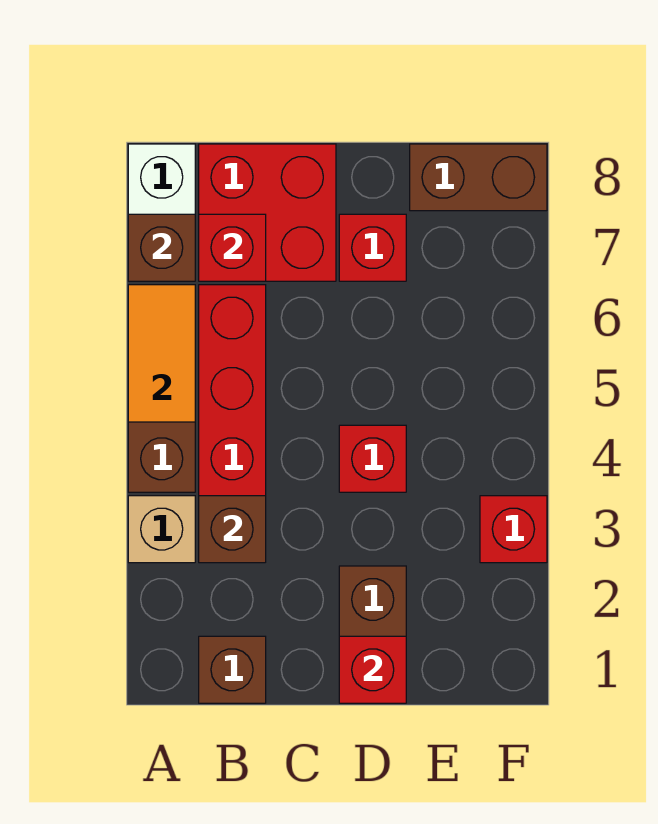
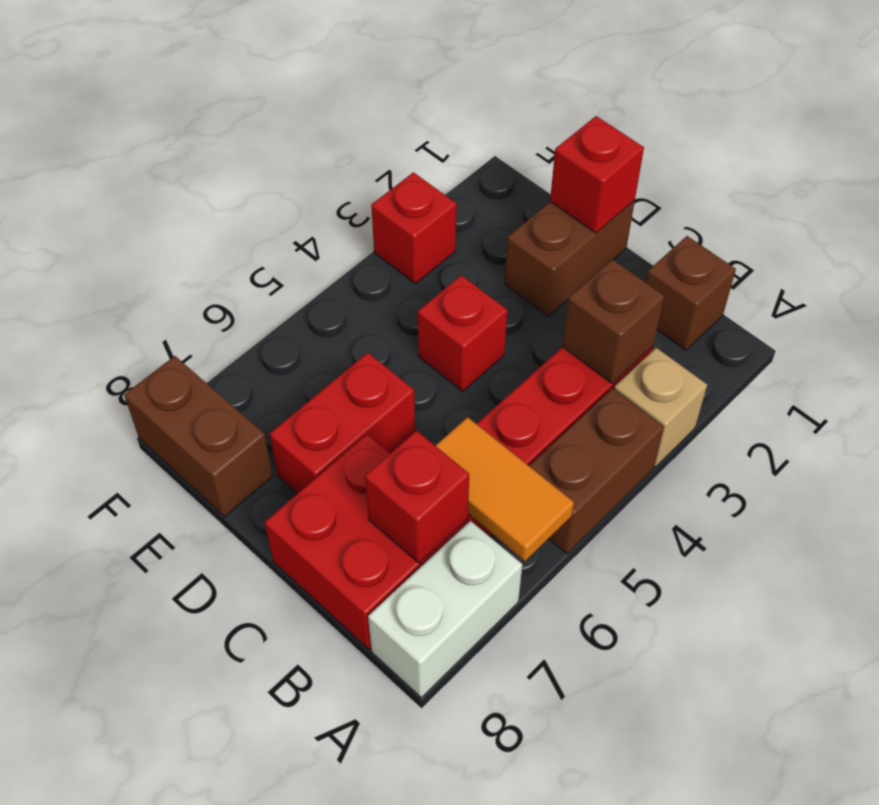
orange tile A5:A6 level 2 -> orange tile A6:B6 level 2
brown brick A7 level 2 -> none
red brick D7 level 1 -> red brick D6:D7 level 1

